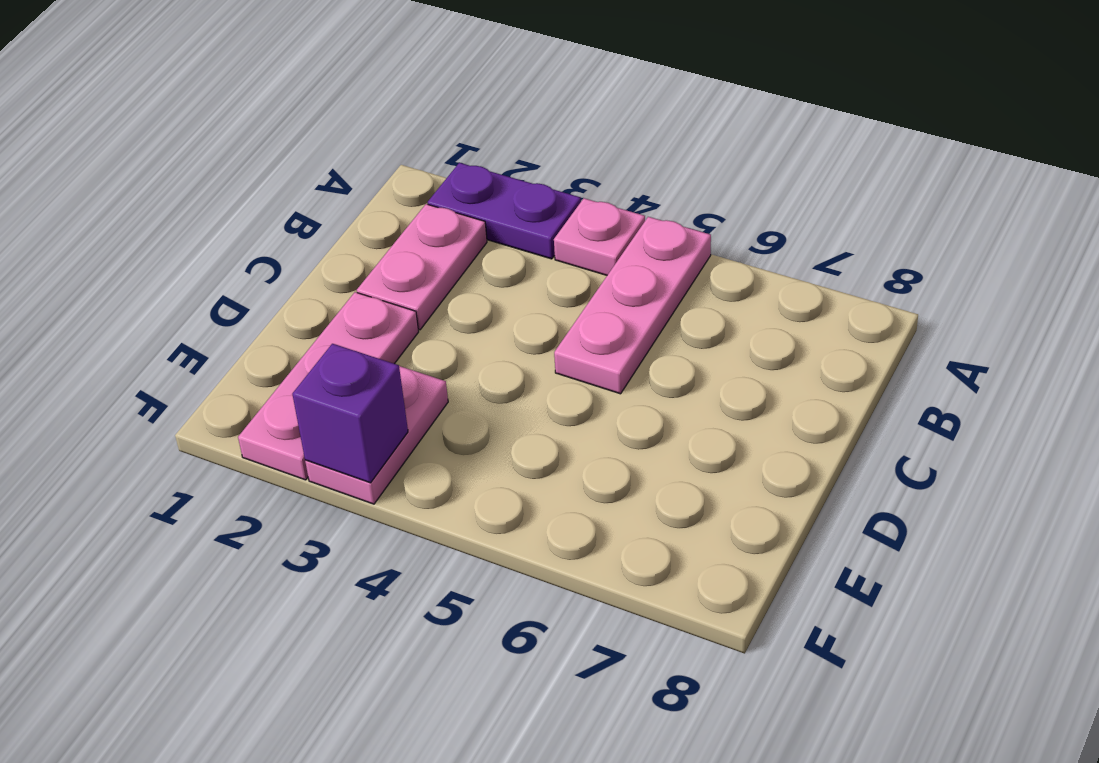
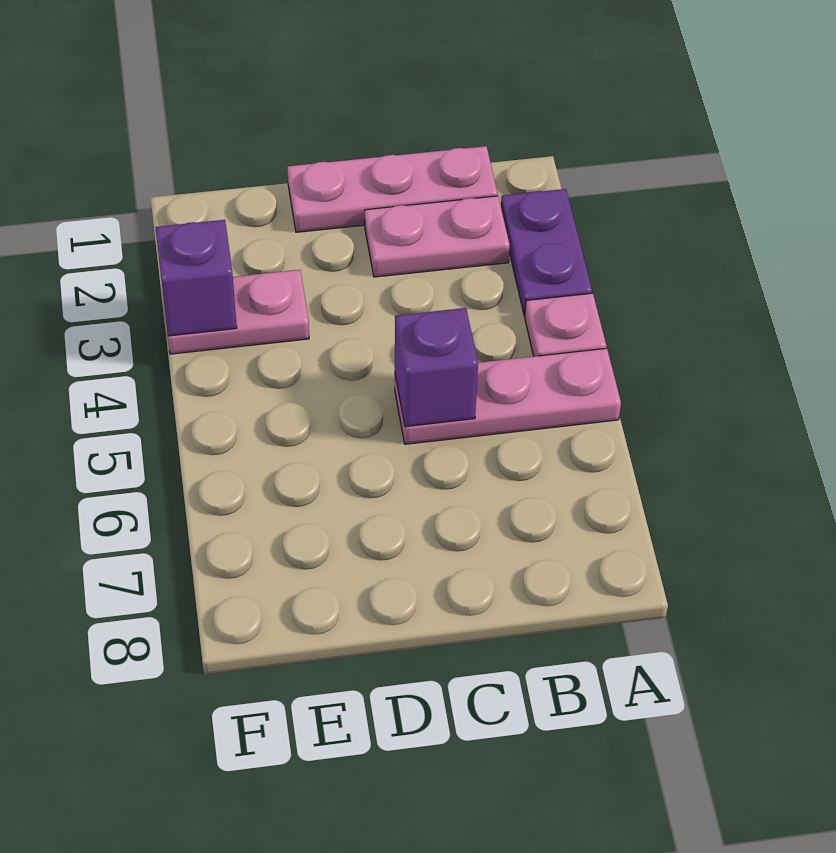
none -> purple brick C5 level 2
pink plate D2:F2 level 1 -> pink plate B1:D1 level 1

